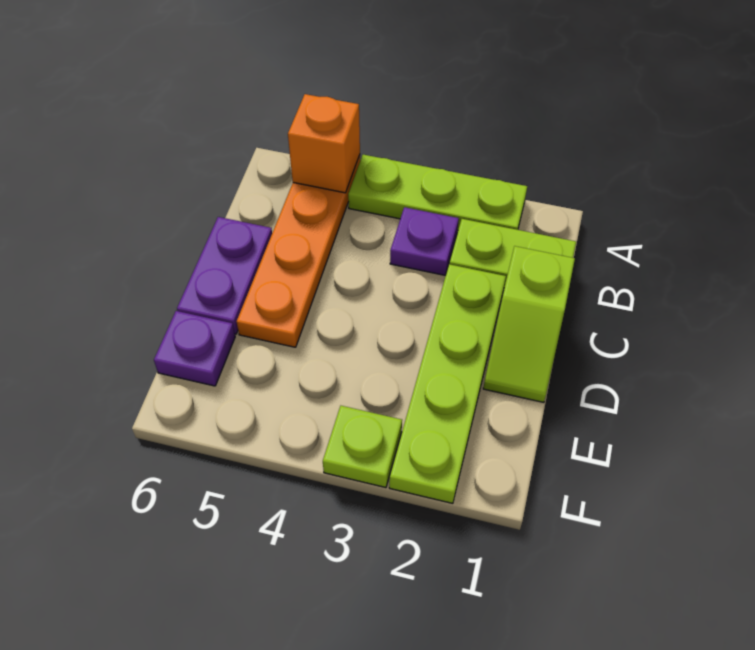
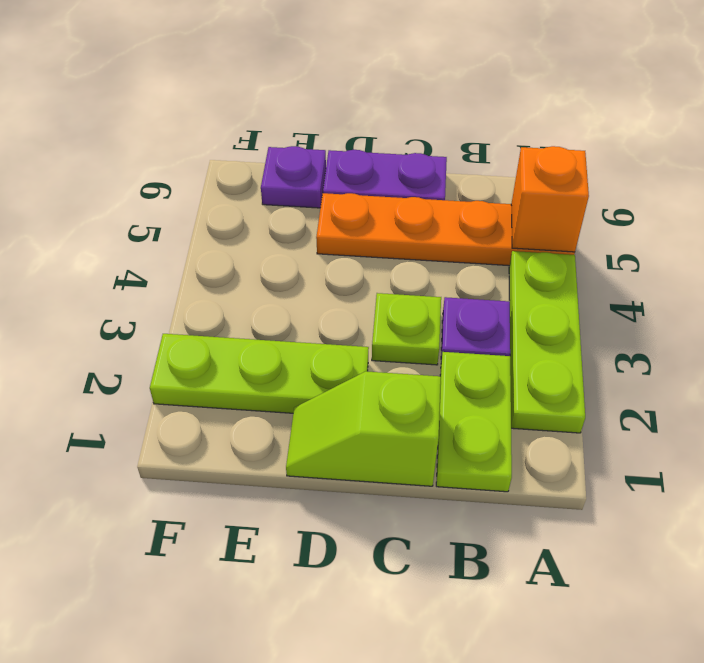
lime plate C2:F2 level 1 -> lime plate D2:F2 level 1
lime plate F3 level 1 -> lime plate C3 level 1

